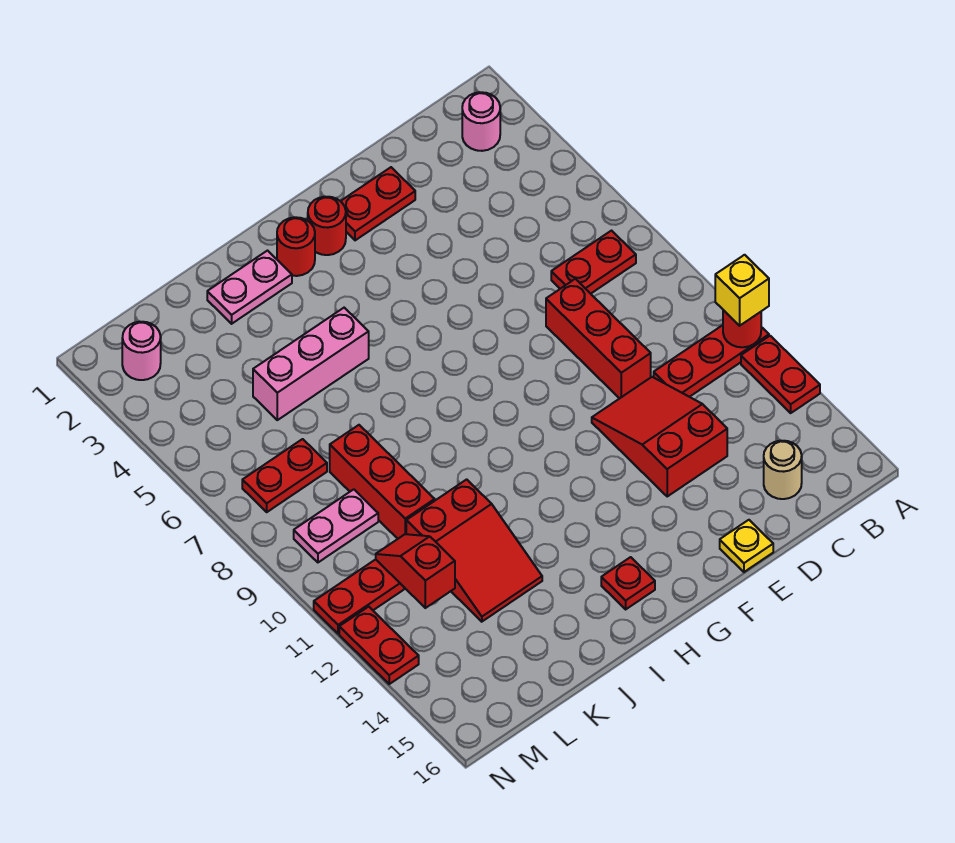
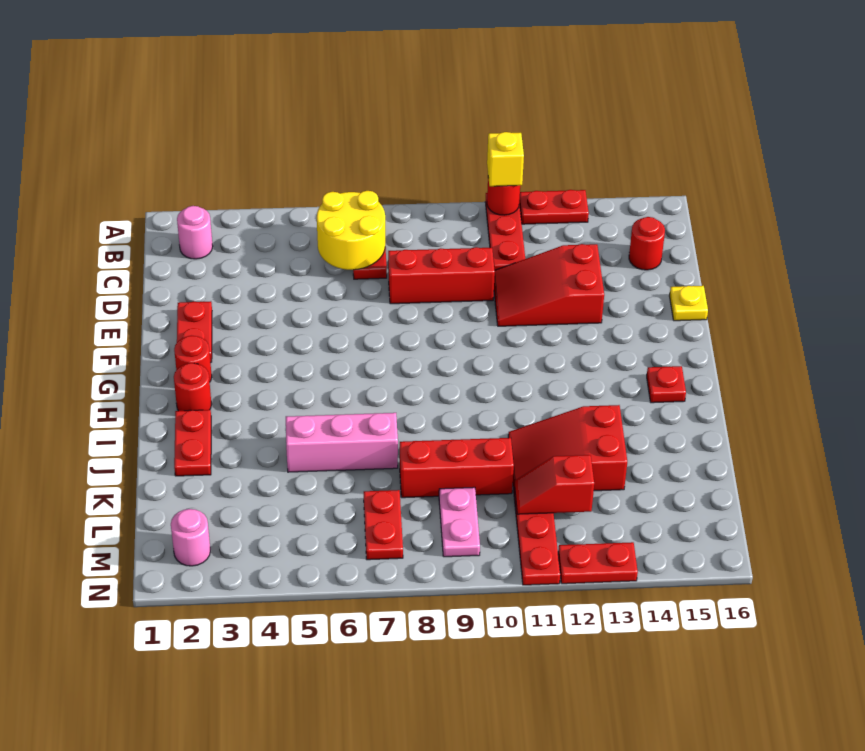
none -> yellow round brick B6:C7 level 2
tan round brick C15 level 1 -> red round brick C15 level 1
pink plate I2:J2 level 1 -> red plate I2:J2 level 1
pink brick I5:K5 level 1 -> pink brick J5:J7 level 1
red slope J11:K13 level 1 top 11 -> red slope J11:K13 level 1 top 13

